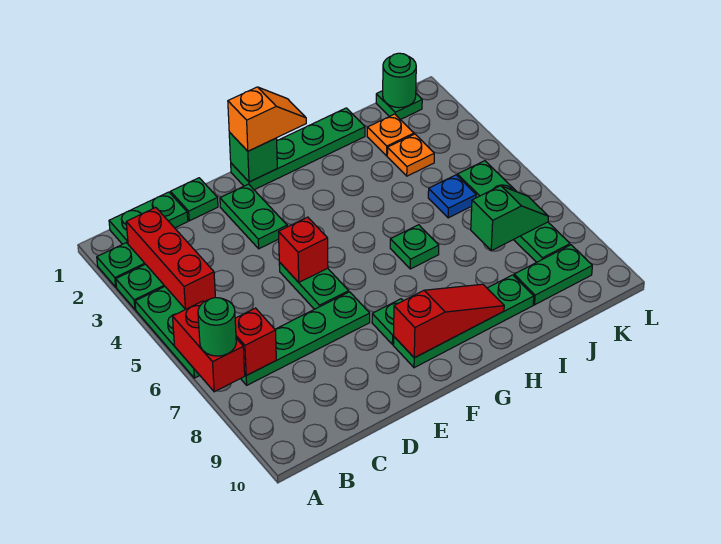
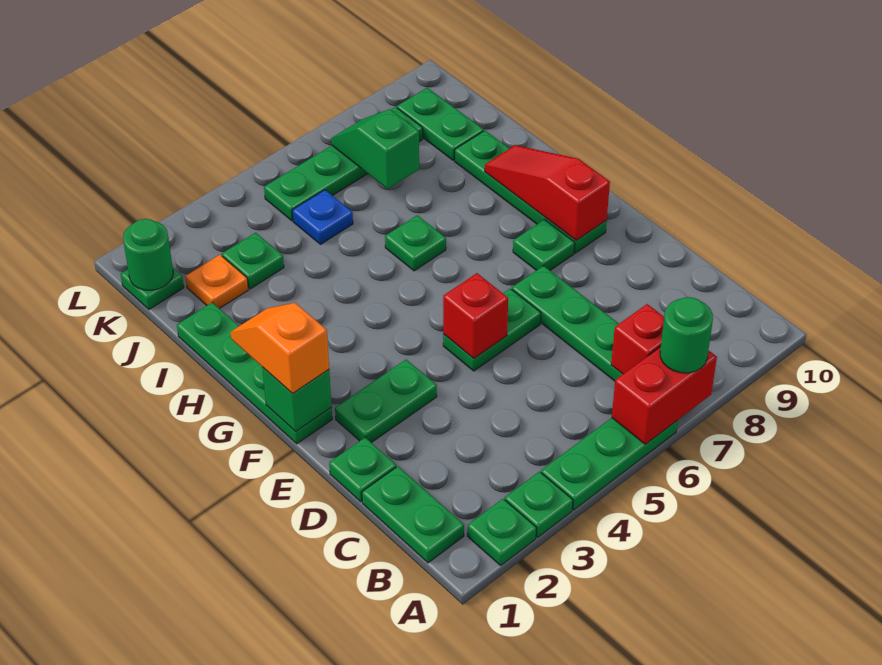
red brick B2:B4 level 1 -> none
orange plate J3 level 1 -> green plate J3 level 1

